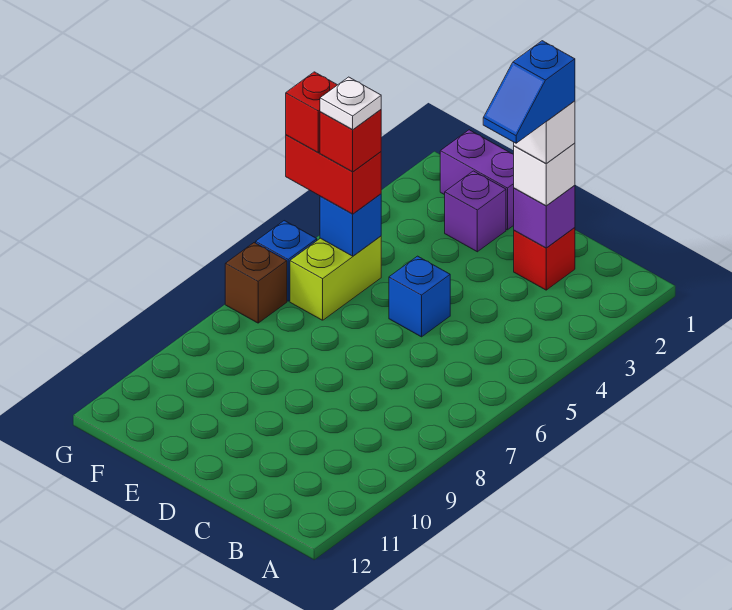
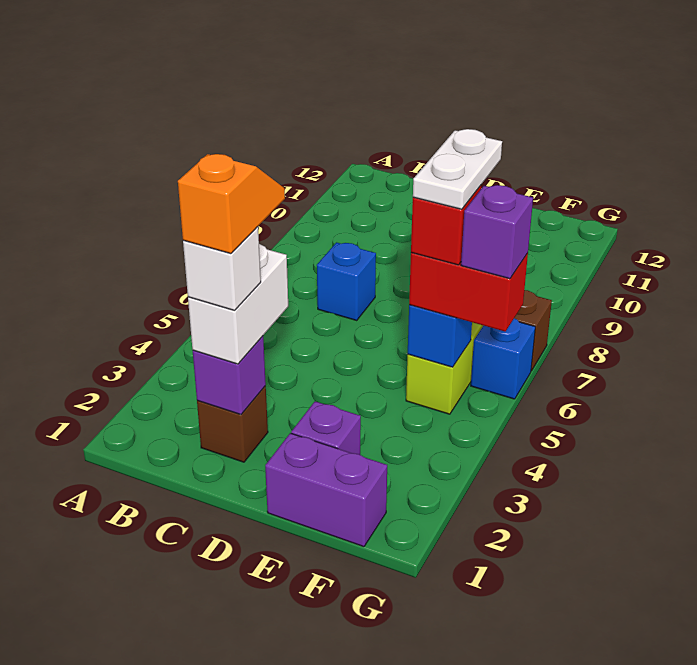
red brick C2 level 1 -> brown brick C2 level 1
white brick C2 level 3 -> white brick C2:C3 level 3
blue slope C2:C3 level 5 top 2 -> orange slope C2:C3 level 5 top 2
blue brick D5 level 1 -> blue brick C7 level 1
white plate F5 level 5 -> white plate F5:F6 level 5
red brick G5 level 4 -> purple brick G5 level 4

